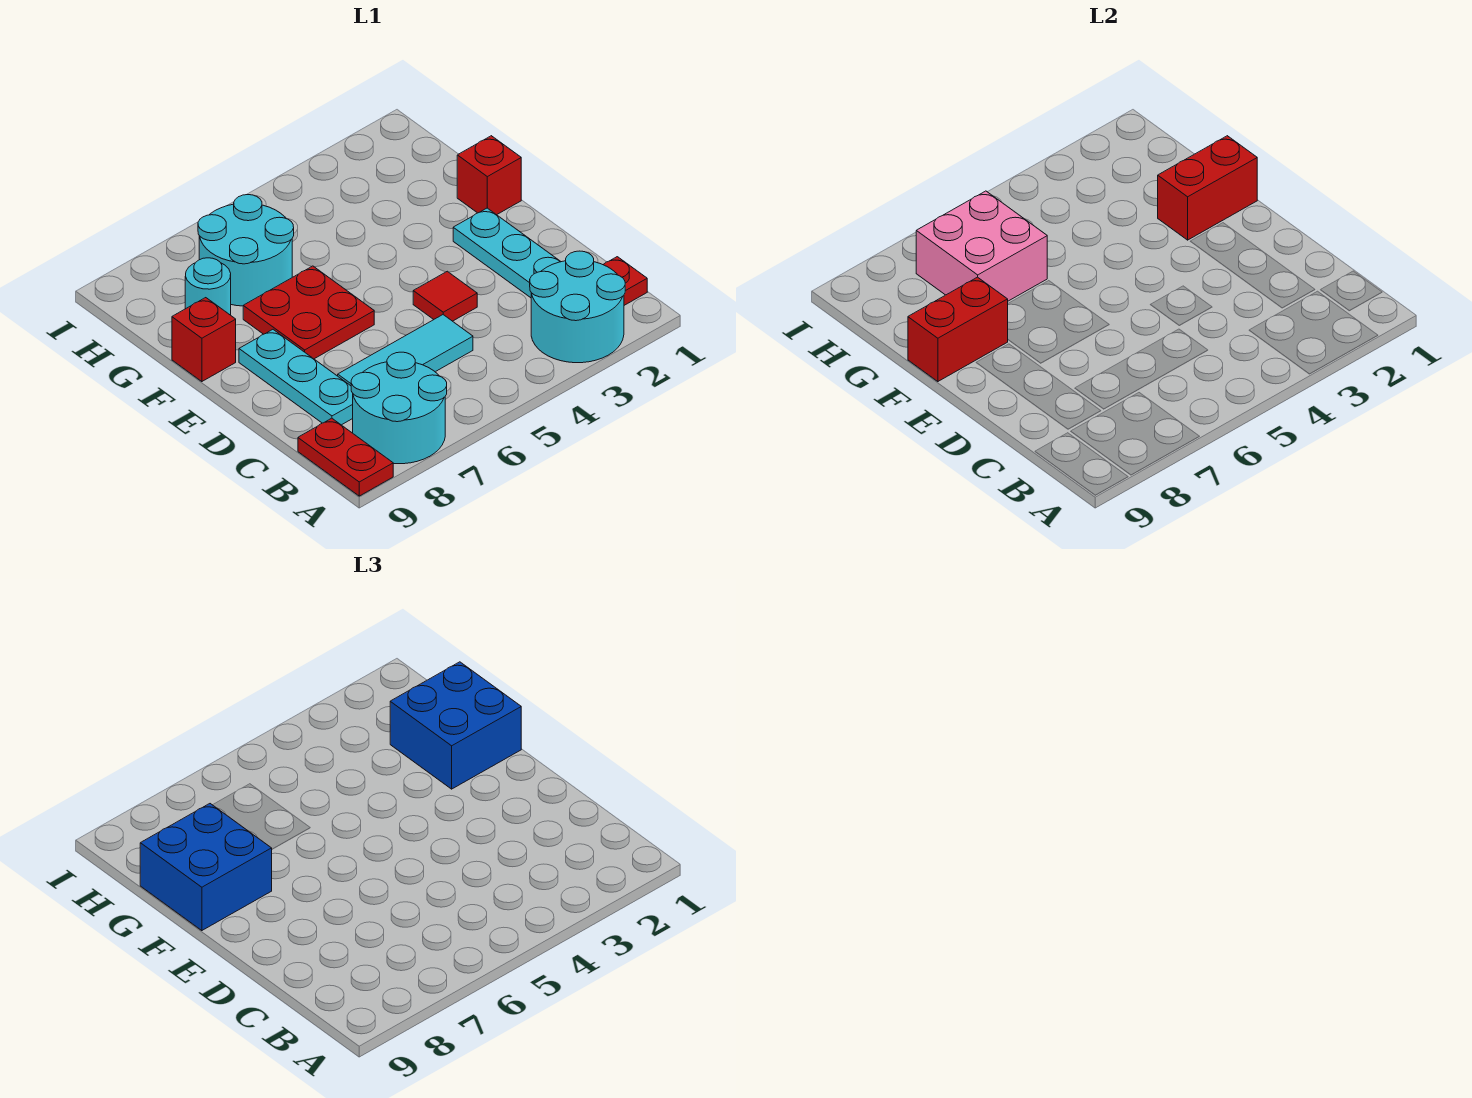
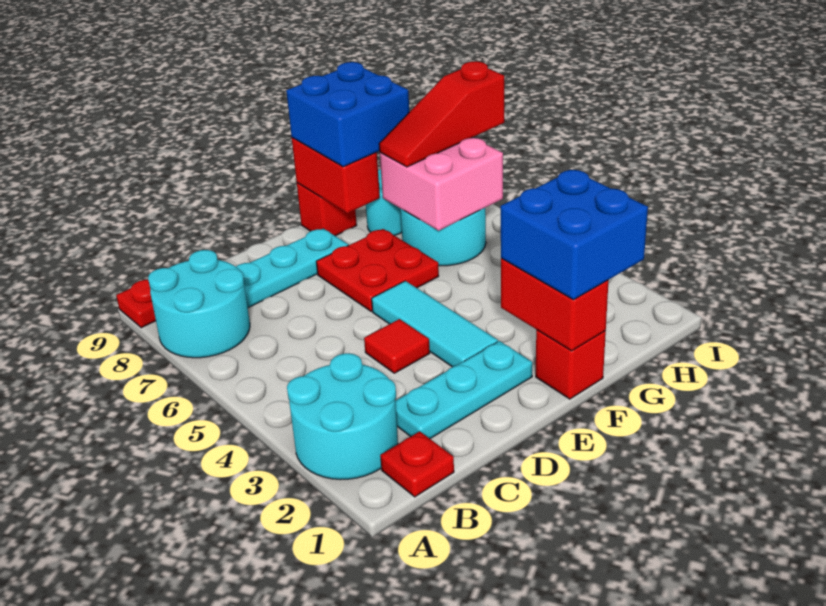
cyan tile C5:C7 level 1 -> cyan tile E3:E5 level 1
none -> red slope G7:I7 level 3 top I

